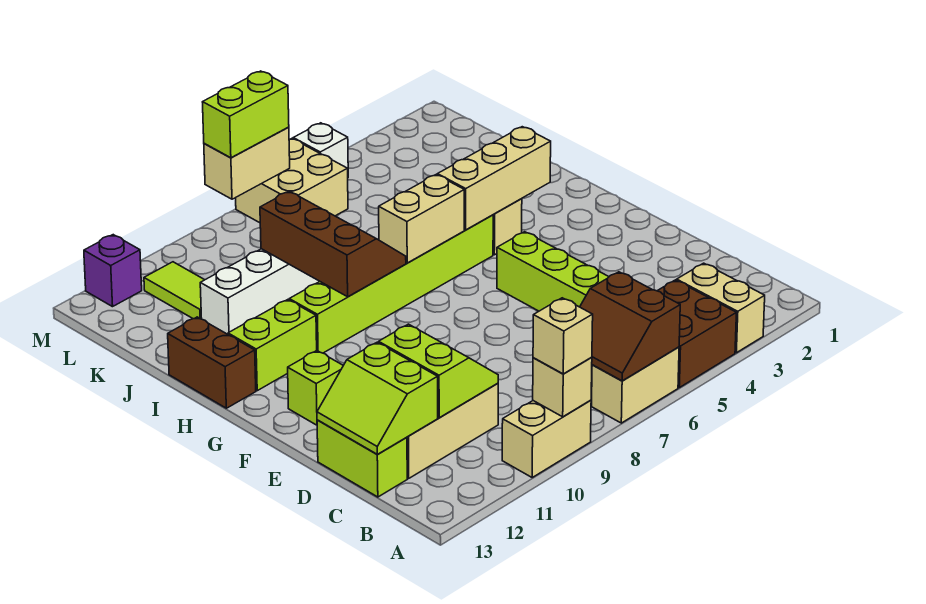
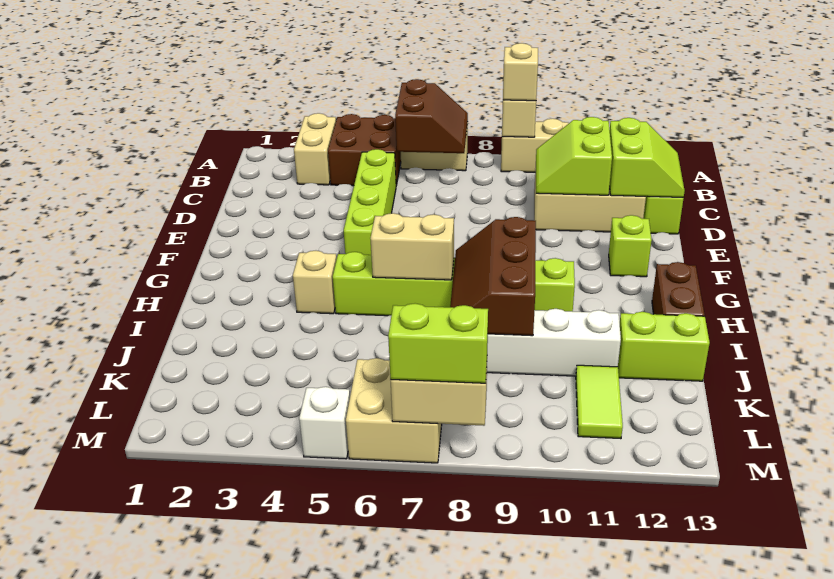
tan brick H3:H5 level 2 -> none
lime brick H11:H12 level 1 -> lime brick J12:J13 level 1
purple brick M12 level 1 -> none

